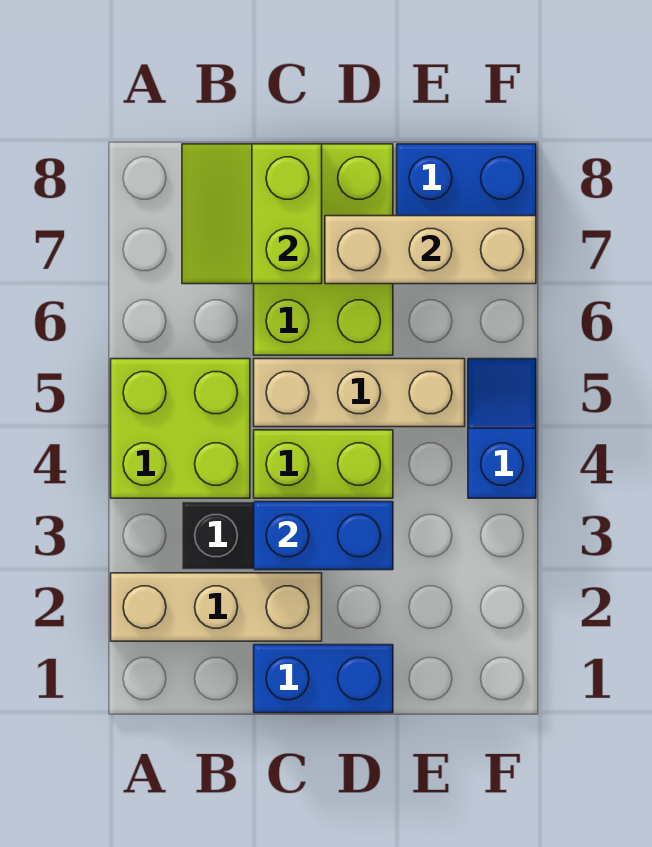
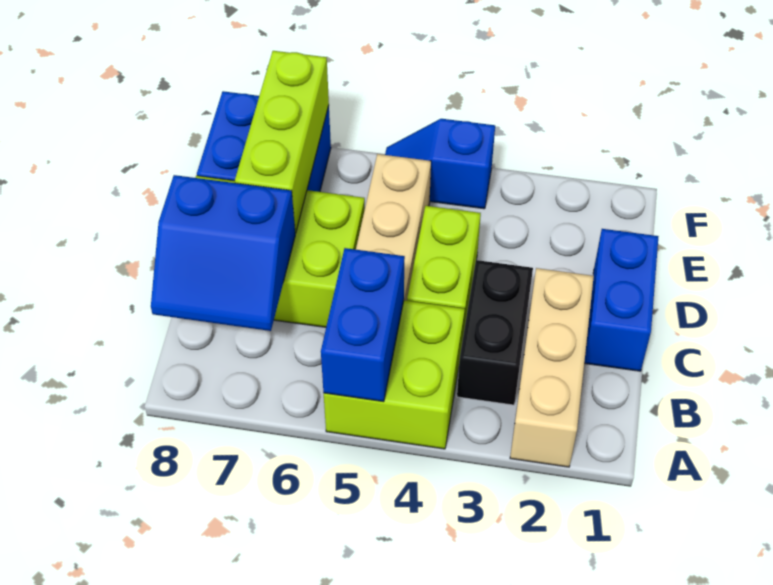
lime slope B7:C8 level 2 top C -> blue slope B7:C8 level 2 top C
blue brick C3:D3 level 2 -> blue brick A5:B5 level 2
tan brick D7:F7 level 2 -> lime brick D7:F7 level 2

